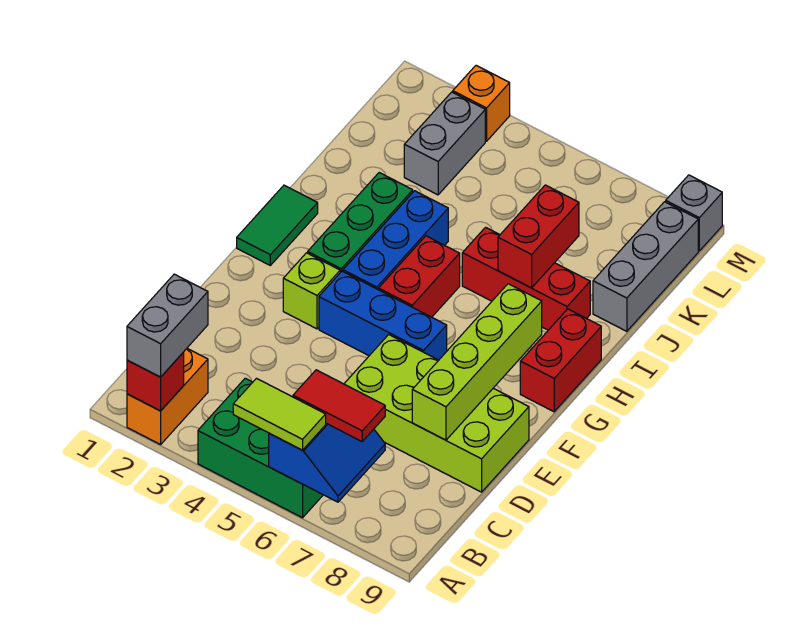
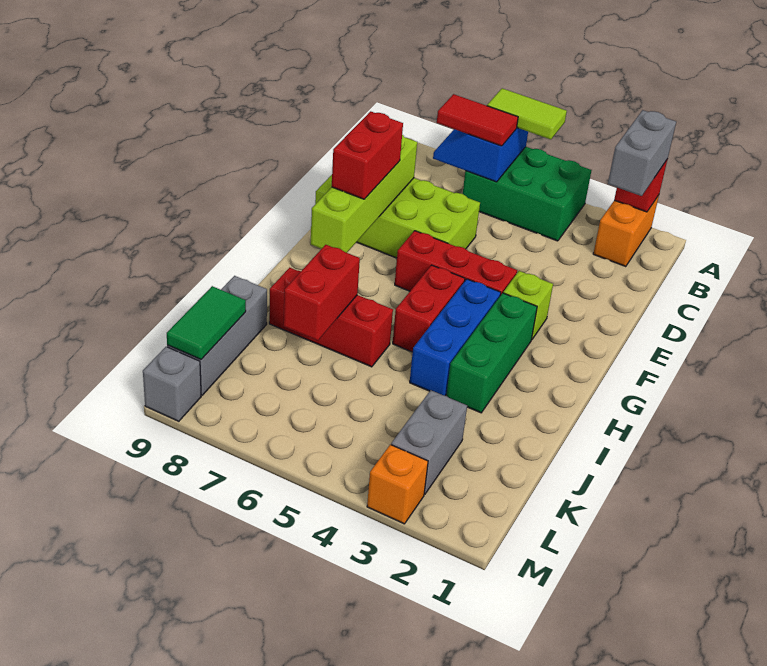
blue brick F4:F6 level 1 -> red brick F4:F6 level 1
green tile G1:H1 level 1 -> green tile K9:L9 level 2
red brick G9:H9 level 1 -> red brick E8:F8 level 3

